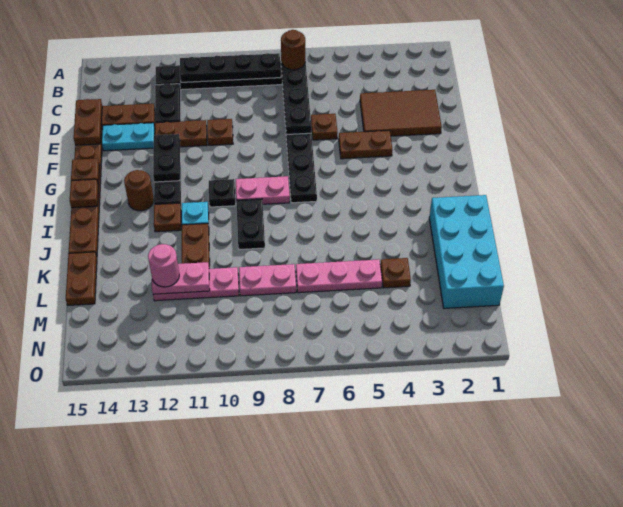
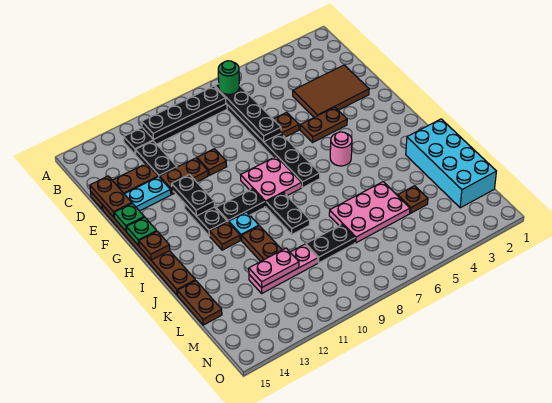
brown round brick B7 level 3 -> green round brick B7 level 3
none -> green plate F15 level 2
brown plate G15 level 2 -> green plate G15 level 2
pink plate H8:H9 level 1 -> pink plate G8:H9 level 1
black plate H10 level 1 -> black plate H10:H11 level 1
brown round brick H13 level 1 -> none
pink plate L5:L7 level 1 -> pink plate K5:L7 level 1
pink plate L8:L9 level 1 -> black plate L8:L9 level 1
pink round brick L12 level 3 -> pink round brick H5 level 1

